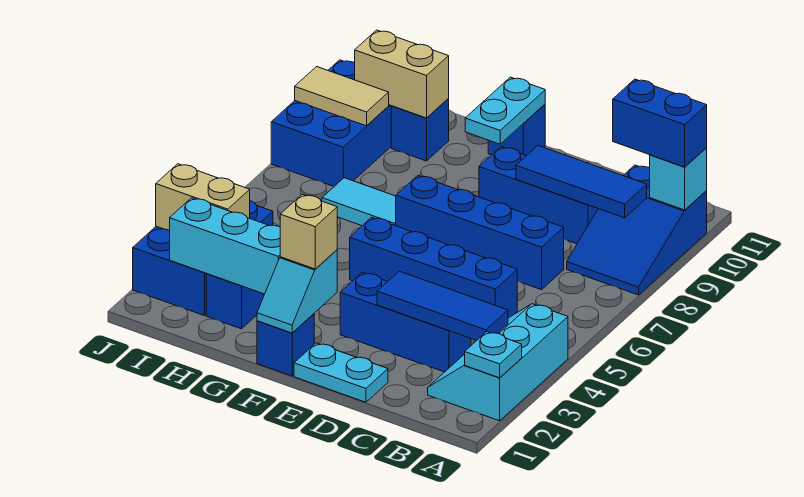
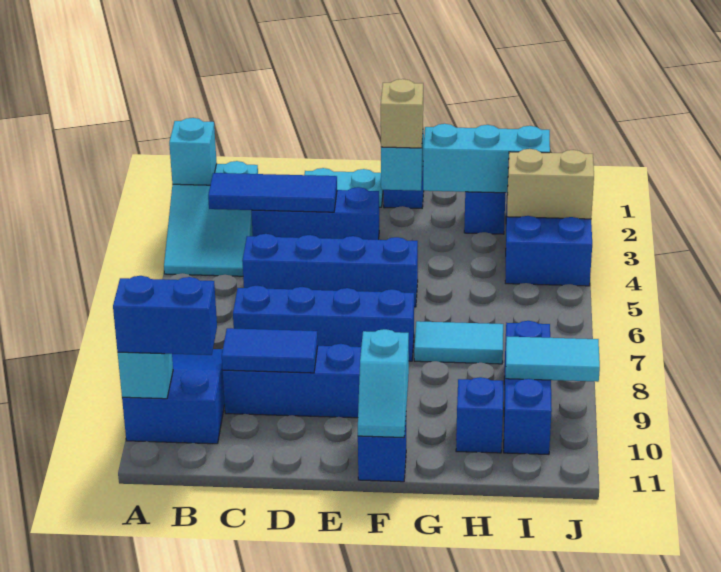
cyan slope A2:B4 level 1 top A -> cyan slope A2:B4 level 1 top 2
cyan plate A2 level 2 -> cyan brick A2 level 2
blue tile B9:D9 level 2 -> blue tile C9:D9 level 2
cyan plate F10:F11 level 2 -> cyan slope F10:F11 level 2 top 10
tan brick H10:I10 level 2 -> none
blue brick I8:J10 level 1 -> blue brick I8:I10 level 1
tan tile I9:J9 level 2 -> cyan tile I9:J9 level 2

